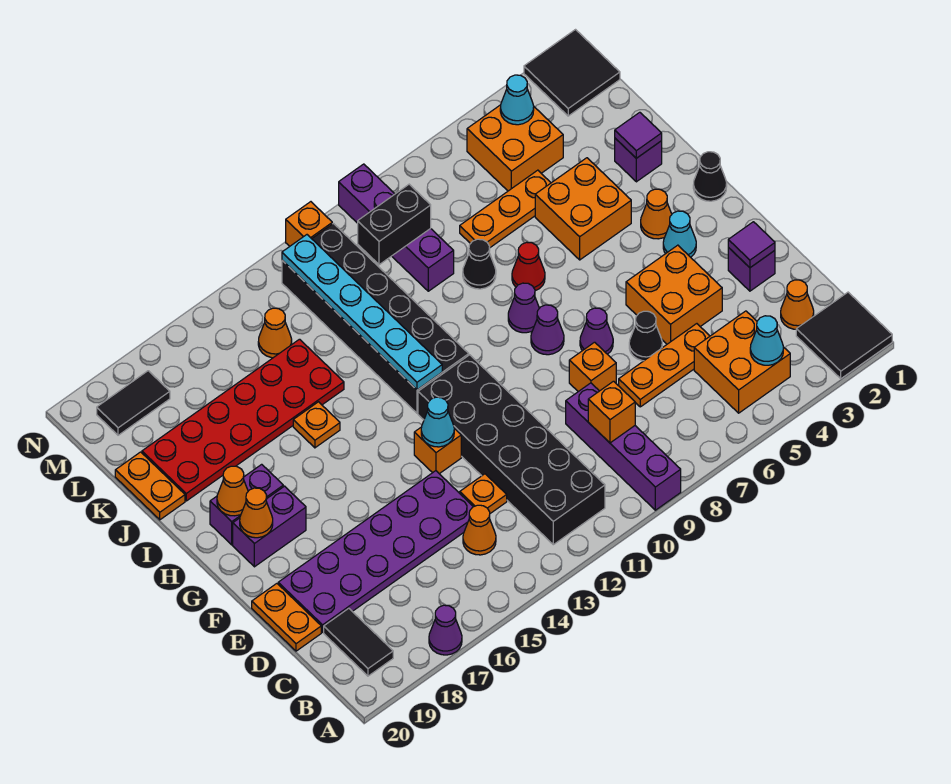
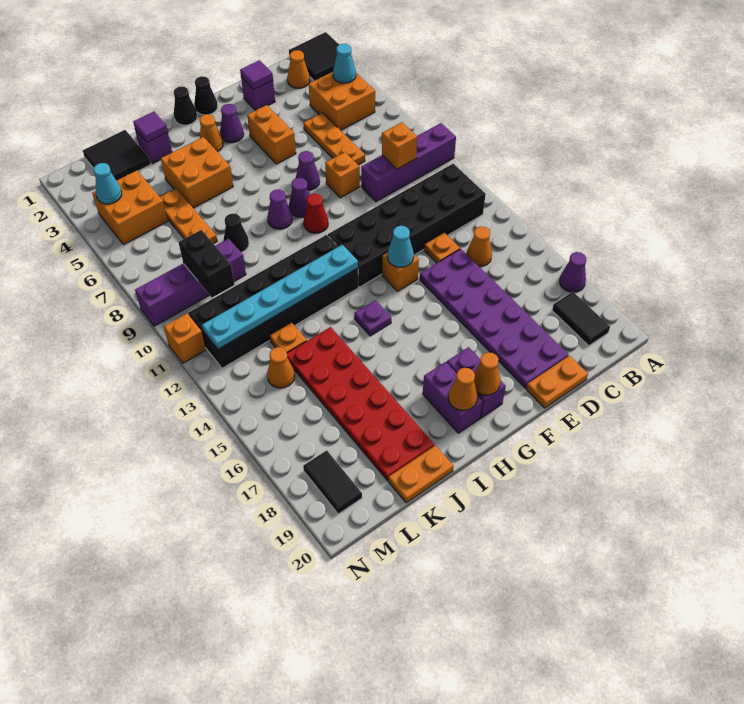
black tile B19:C19 level 1 -> black tile B18:B19 level 1
orange brick E4:F5 level 1 -> orange brick F4:F5 level 1
black cone E6 level 1 -> black cone G1 level 1
cyan cone G3 level 1 -> purple cone G3 level 1
none -> purple plate H14 level 1
red cone I7 level 1 -> red cone G9 level 1
orange plate I15 level 1 -> orange plate K13 level 1
black tile M1:N2 level 1 -> black tile K1:L2 level 1

